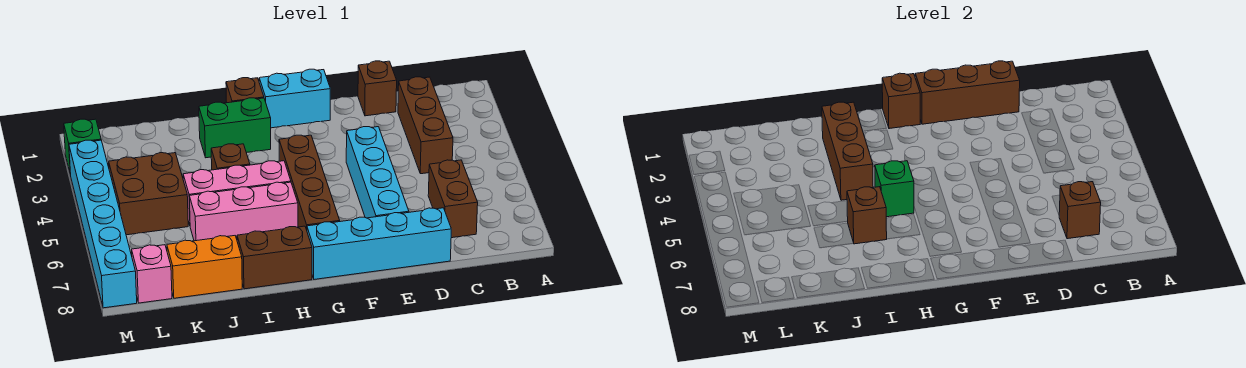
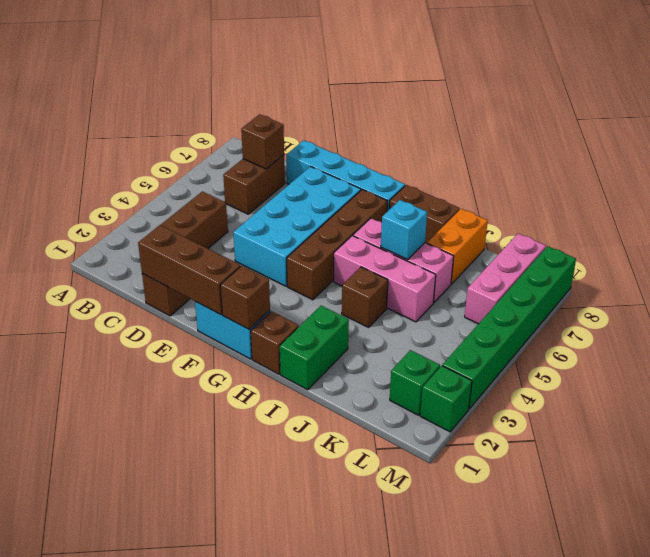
cyan brick E4:E7 level 1 -> cyan brick E4:F7 level 1
green brick H2:I2 level 1 -> green brick I1:I2 level 1
green brick H5 level 2 -> green brick L2 level 1
brown brick I2:I4 level 2 -> none
brown brick I6 level 2 -> cyan brick I6 level 2
orange brick J8:K8 level 1 -> orange brick J7:J8 level 1
brown brick K4:L5 level 1 -> none
pink brick L8 level 1 -> pink brick L6:L8 level 1
cyan brick M3:M8 level 1 -> green brick M3:M8 level 1

